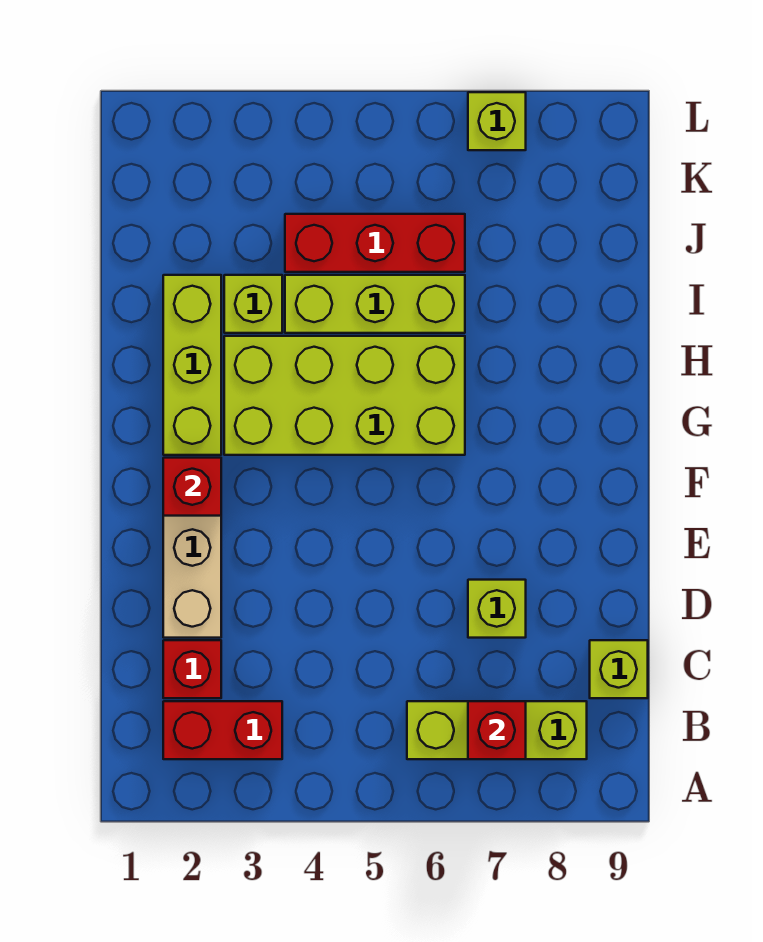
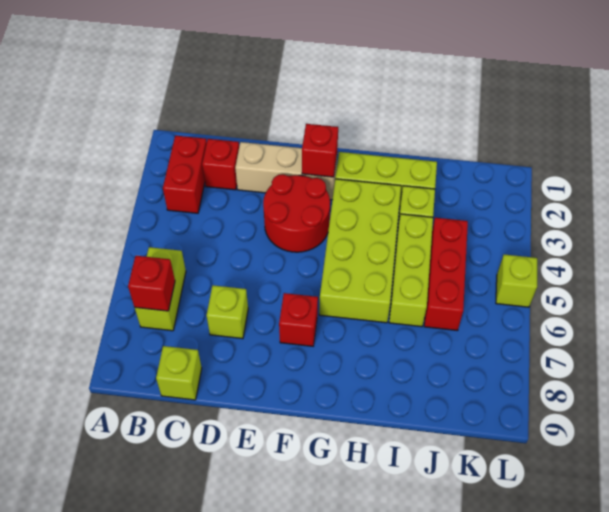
lime brick B6:B8 level 1 -> lime brick B6:B7 level 1
none -> red round brick E3:F4 level 1
none -> red brick F7 level 1
lime brick L7 level 1 -> lime brick L5 level 1

